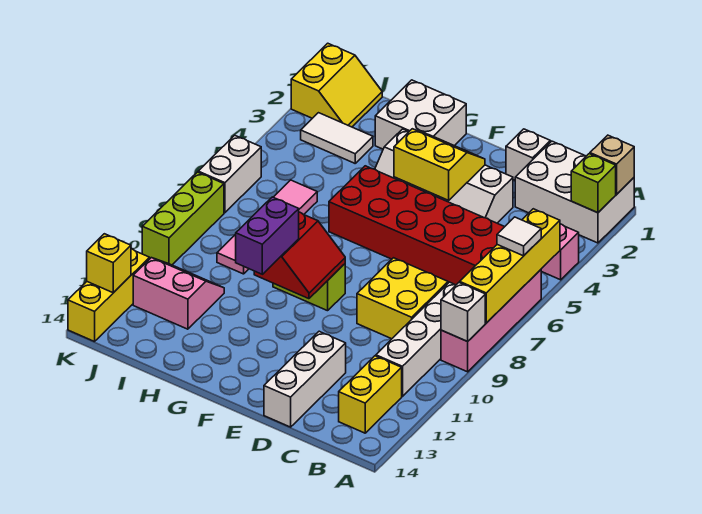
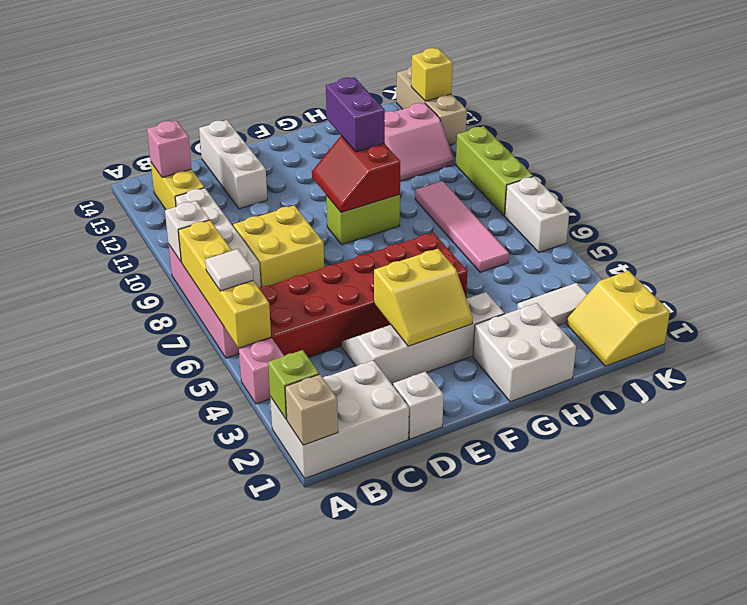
none -> pink brick B13 level 2
yellow brick K12:K14 level 1 -> tan brick K12:K14 level 1

